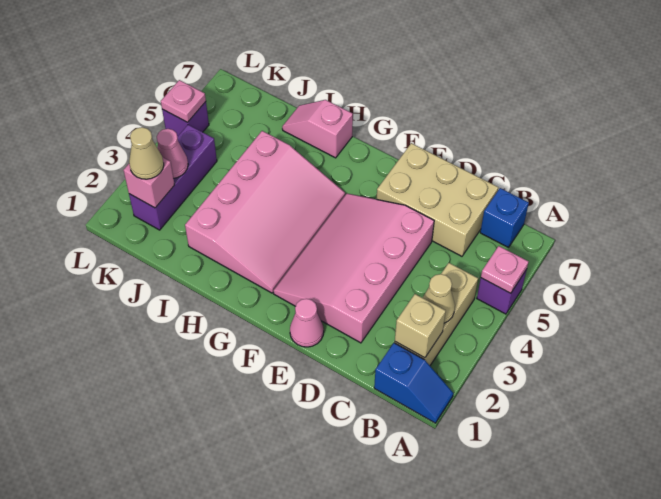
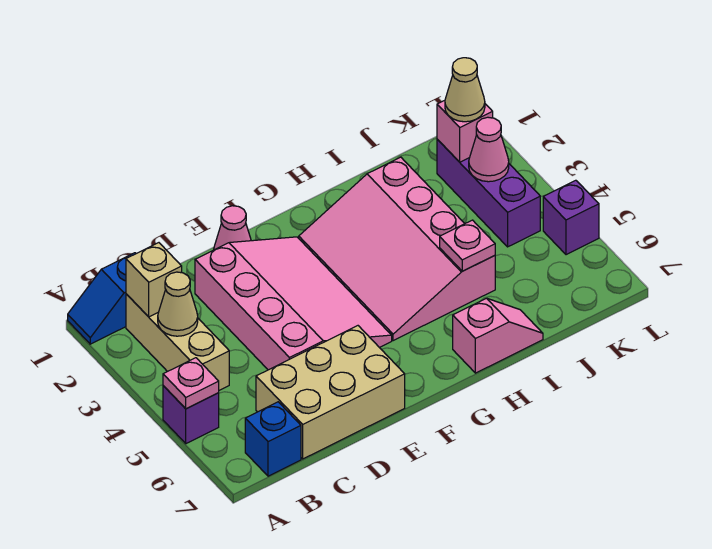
pink plate L5 level 2 -> pink plate I5 level 2

